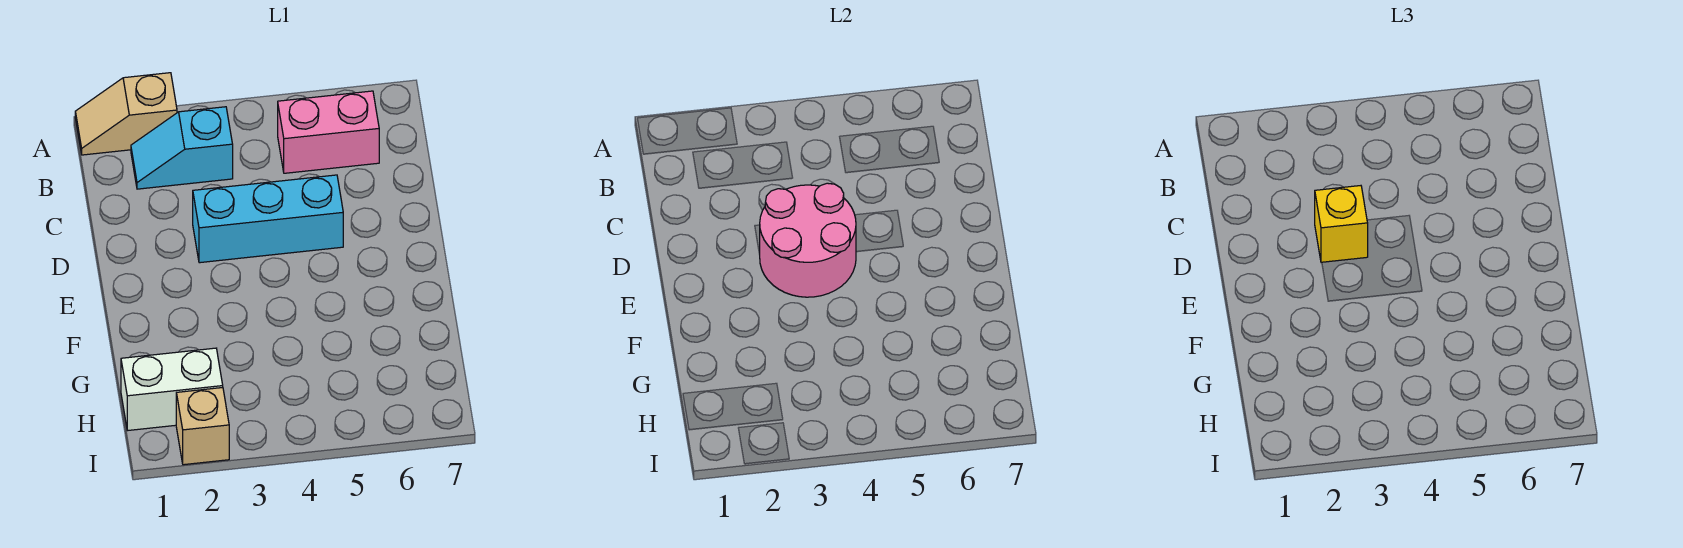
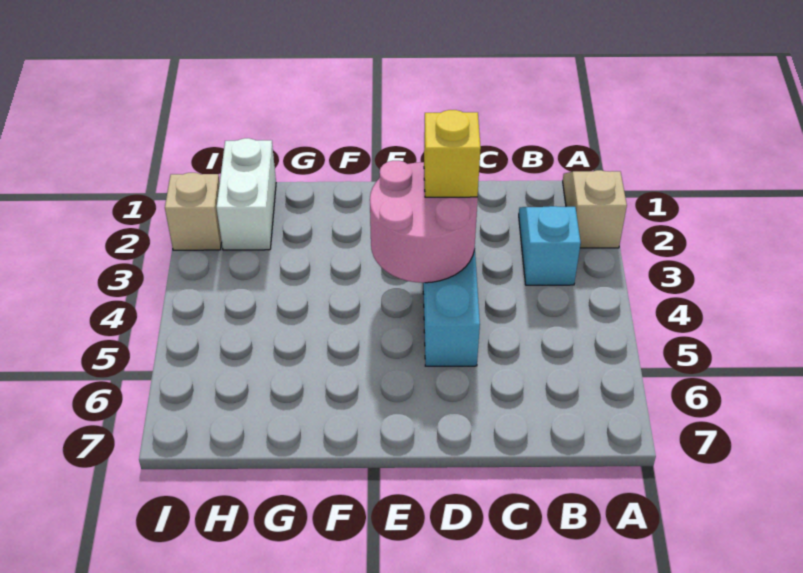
pink brick B5:B6 level 1 -> none

